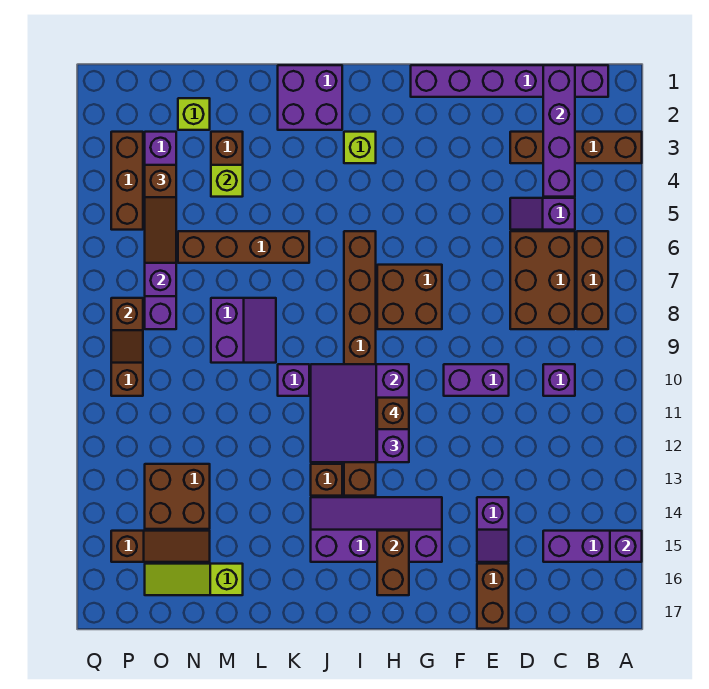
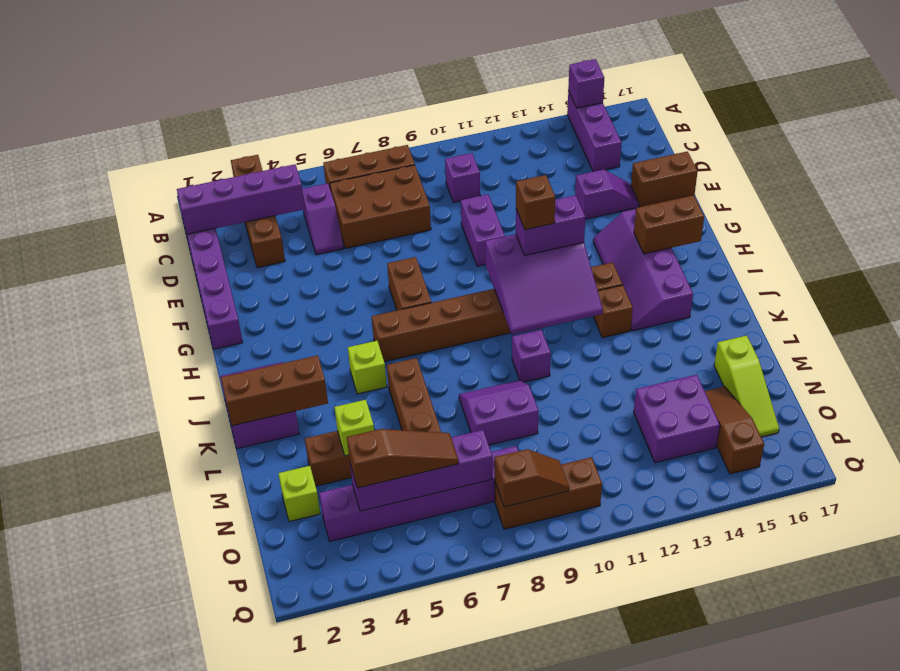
brown brick G7:H8 level 1 -> brown brick G7:H7 level 1
lime brick I3 level 1 -> lime brick J5 level 1
brown brick N13:O14 level 1 -> purple brick N13:O14 level 1
brown brick P3:P5 level 1 -> brown brick K1:K3 level 2

